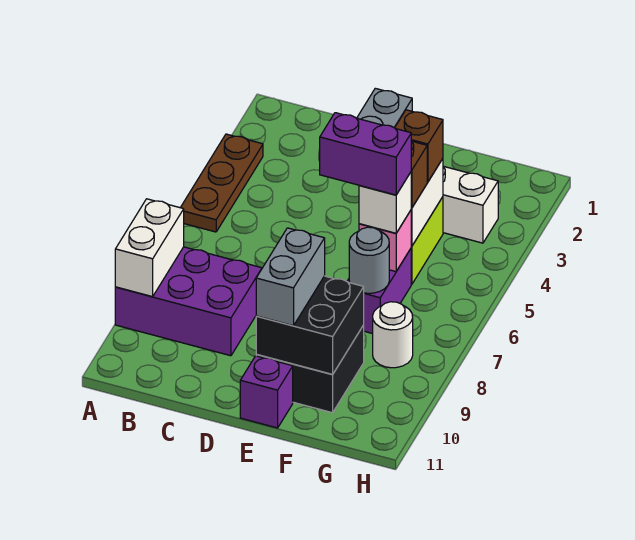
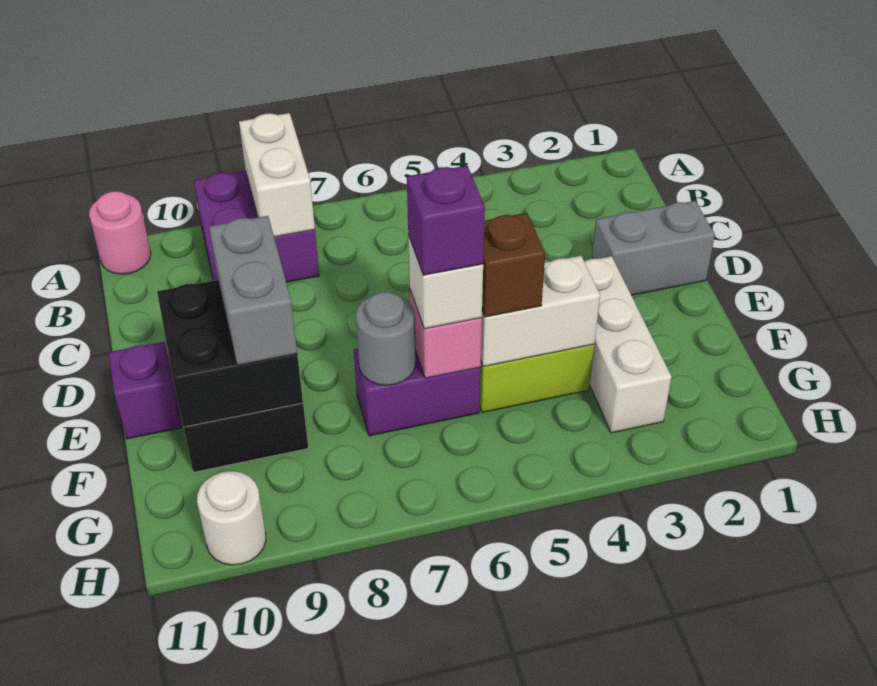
brown plate A3:A5 level 1 -> none
purple brick A8:C9 level 1 -> purple brick A8:B9 level 1
white brick A8:A9 level 2 -> white brick A8:B8 level 2
none -> pink round brick A11 level 1
purple brick E6:F6 level 4 -> purple brick F6 level 4
grey brick E9:E10 level 3 -> grey brick E9:F9 level 3
brown brick F4 level 3 -> none
white round brick G8 level 1 -> white round brick H10 level 1

